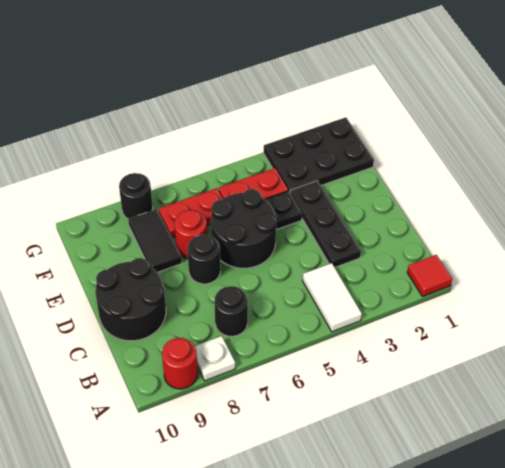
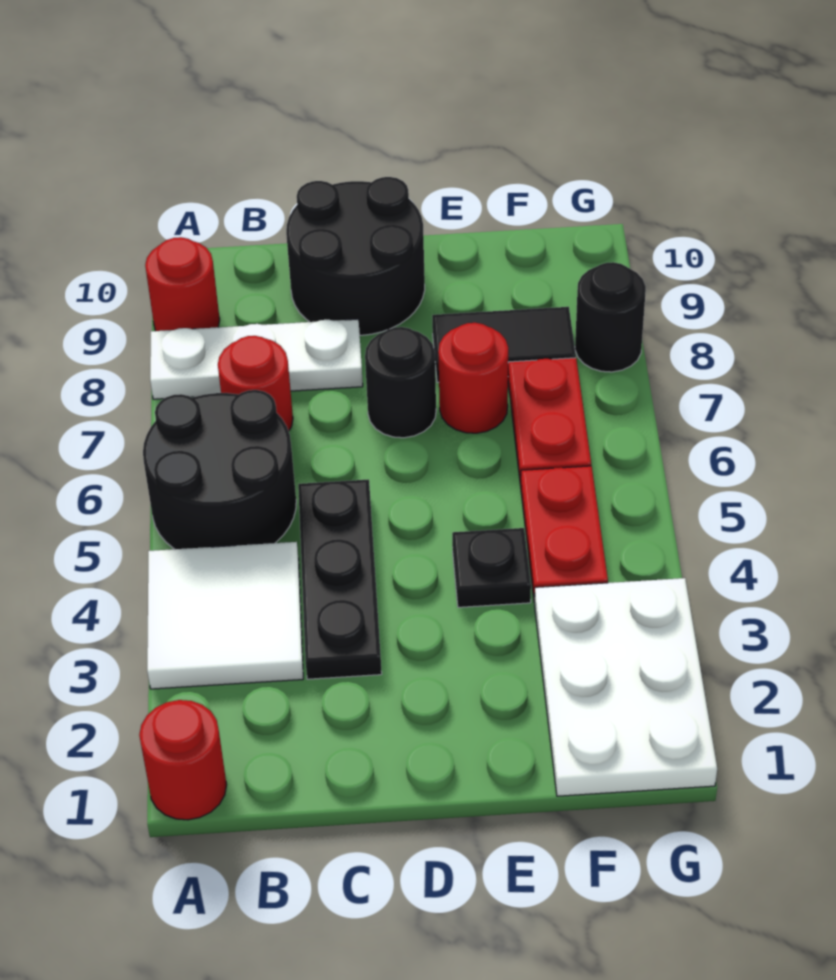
red tile A1 level 1 -> red round brick A1 level 1
white tile A4:B4 level 1 -> white tile A3:B4 level 1
white plate A8 level 1 -> white plate A8:C8 level 1
black round brick B7 level 1 -> red round brick B7 level 1
black plate C3:E3 level 1 -> black plate C3:C5 level 1
black round brick D5:E6 level 1 -> black round brick A5:B6 level 1
black plate F1:G3 level 1 -> white plate F1:G3 level 1

